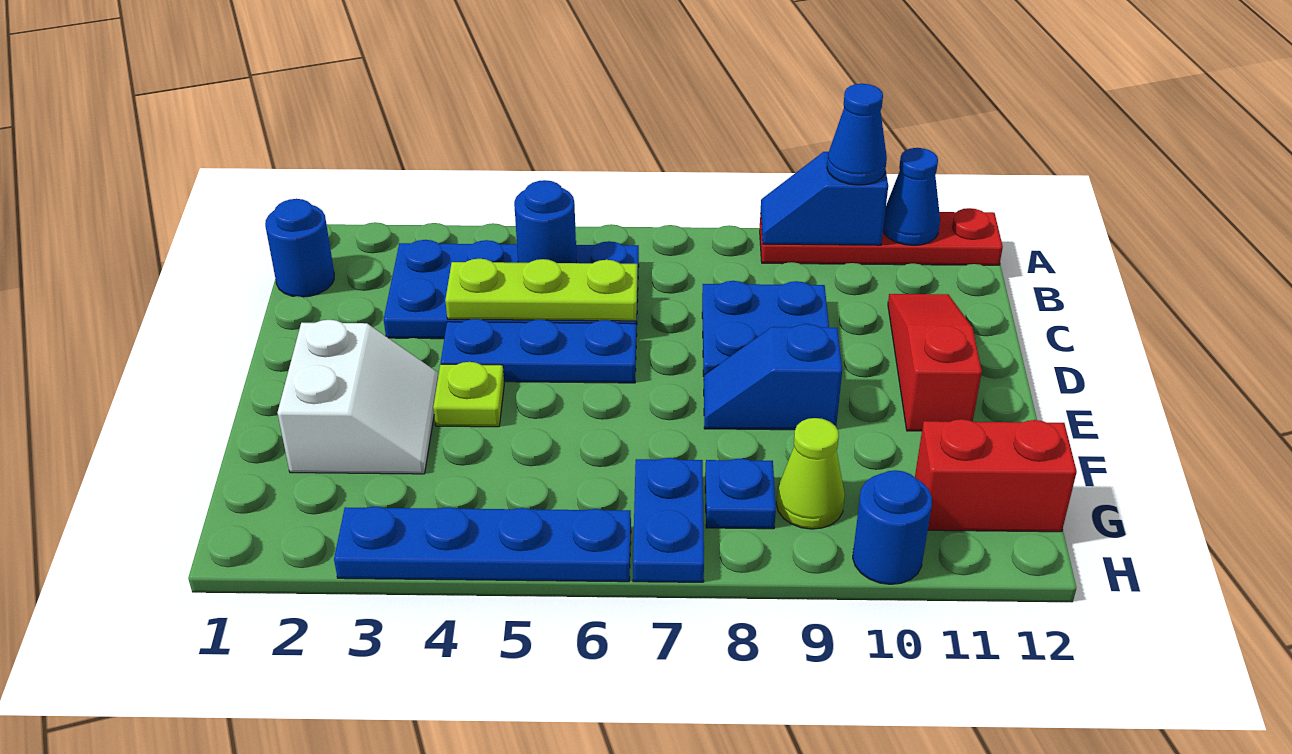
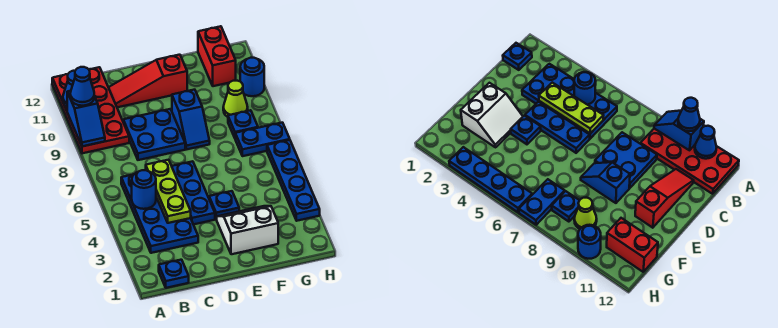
red plate A9:A12 level 1 -> red plate A9:B12 level 1
blue round brick B1 level 1 -> blue plate B1 level 1
lime plate E4 level 1 -> blue plate E4 level 1

